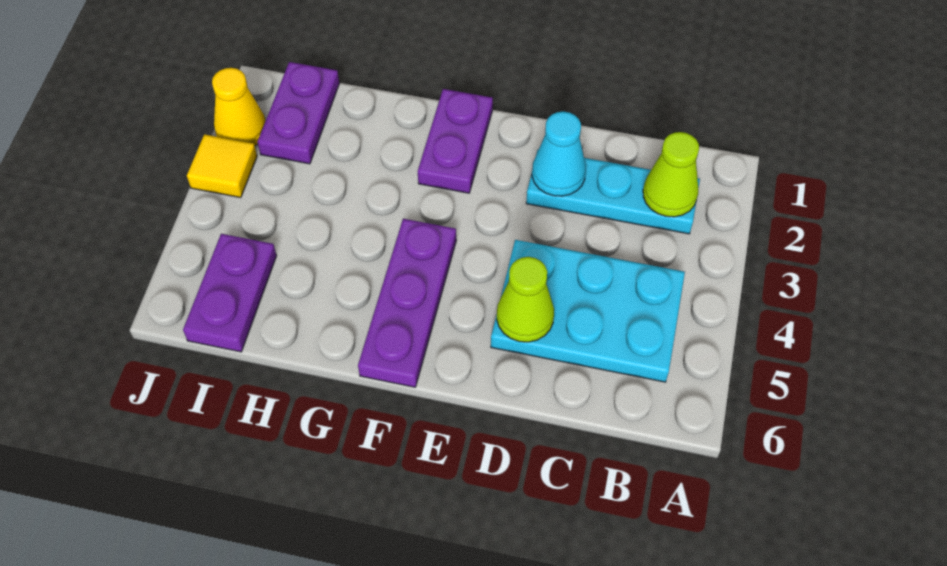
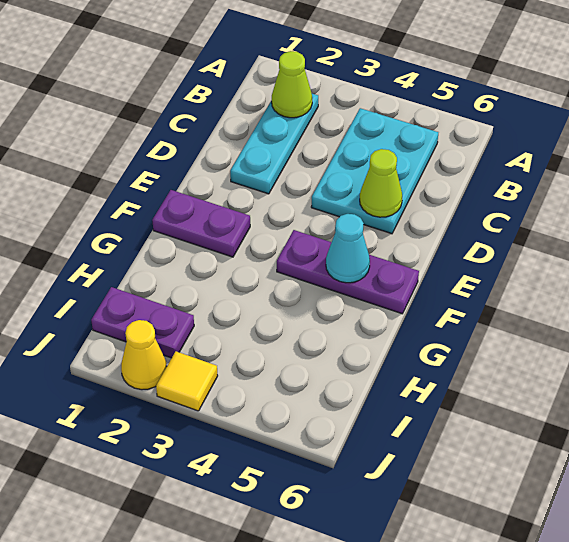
cyan cone D2 level 2 -> cyan cone F5 level 2
purple plate I5:I6 level 1 -> none

